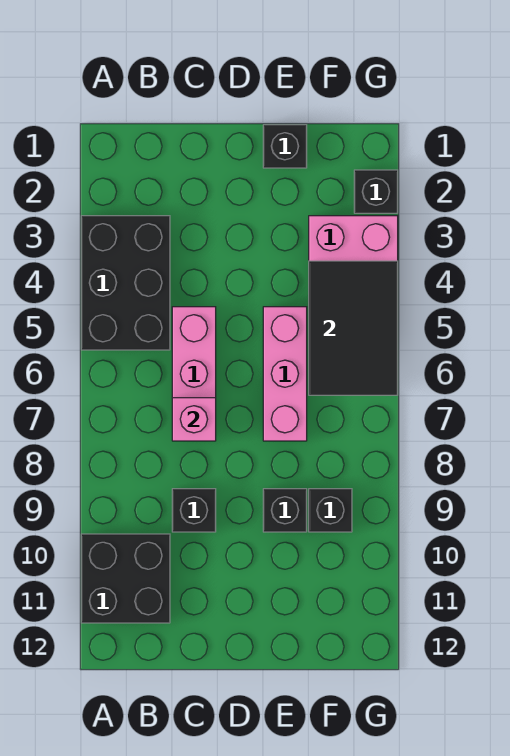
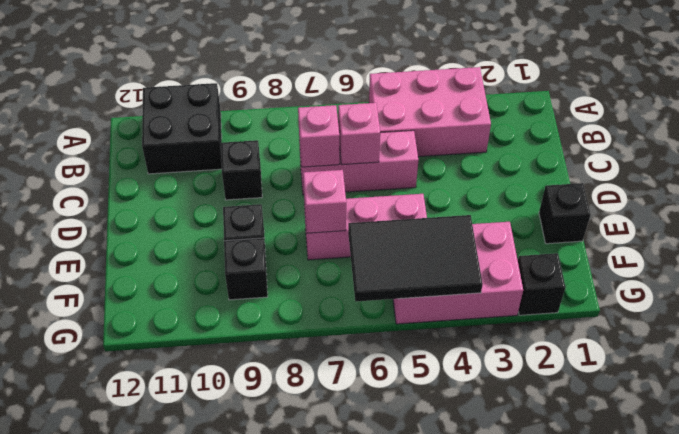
black brick A3:B5 level 1 -> pink brick A3:B5 level 1
none -> pink brick C6 level 2
none -> pink brick E7 level 2

